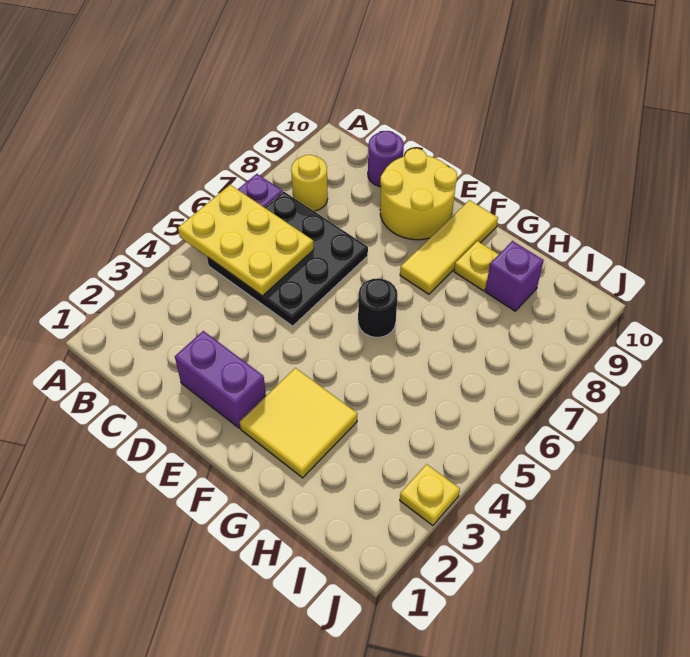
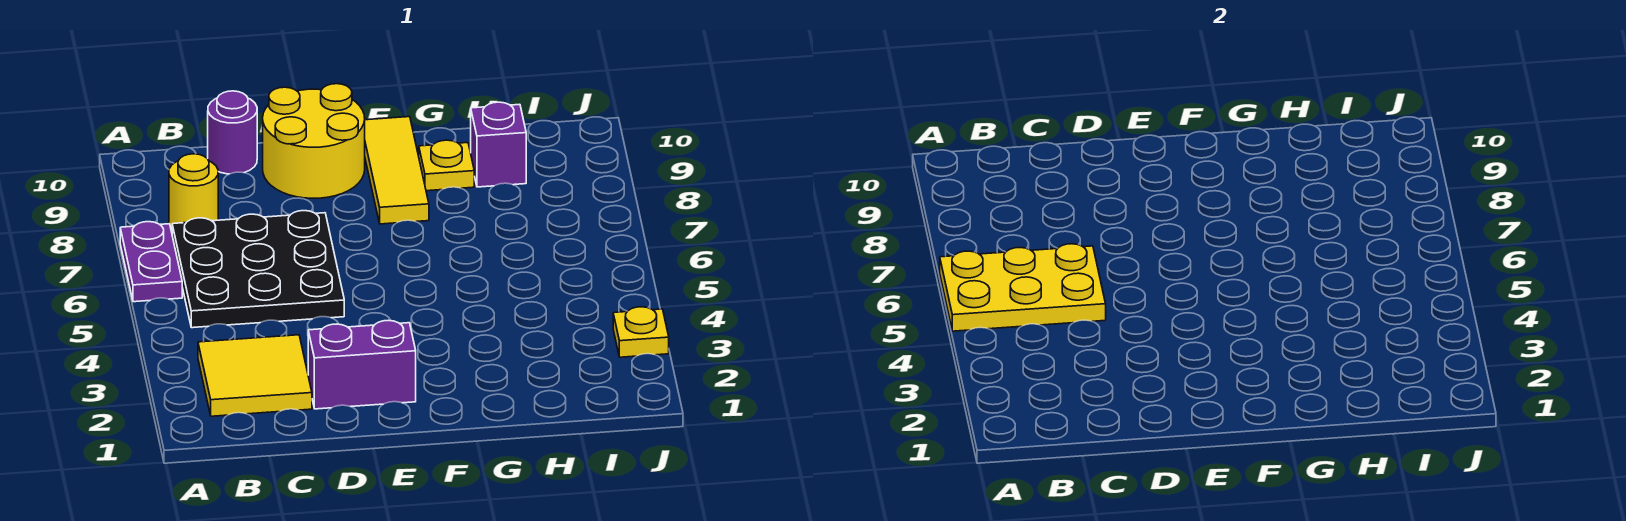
yellow tile F2:G3 level 1 -> yellow tile B2:C3 level 1
black round brick F6 level 1 -> none

